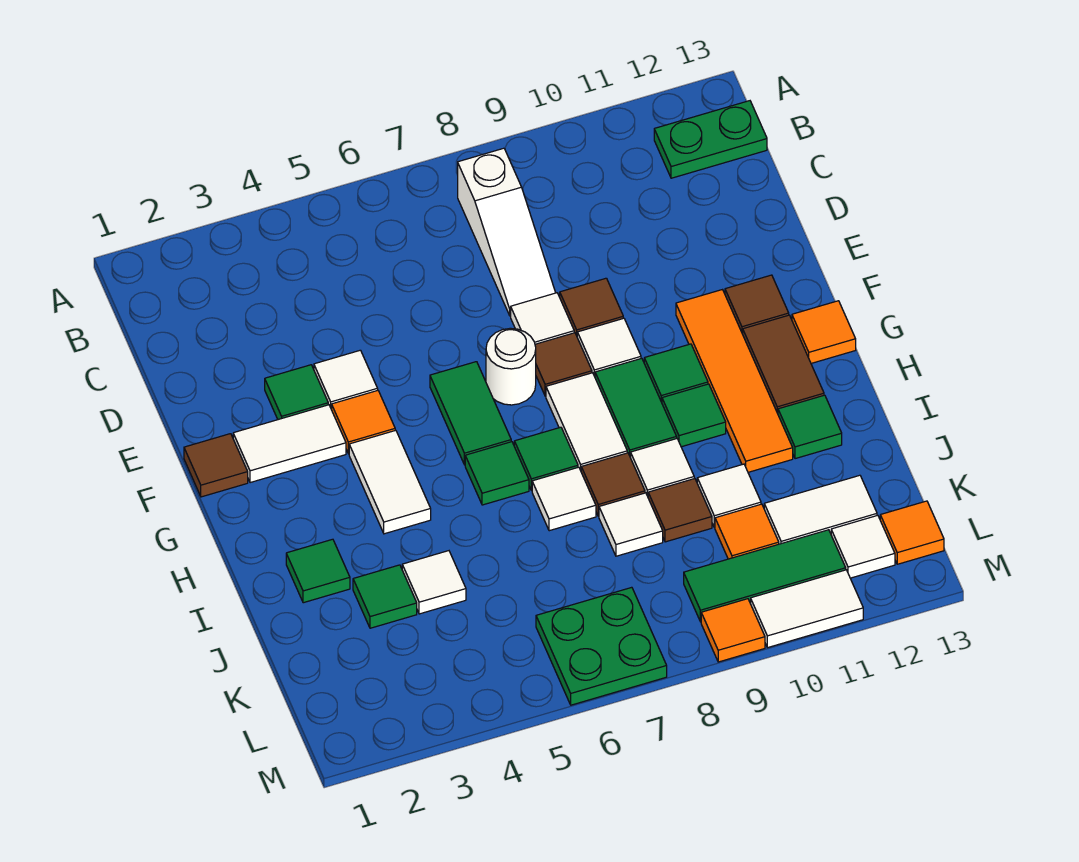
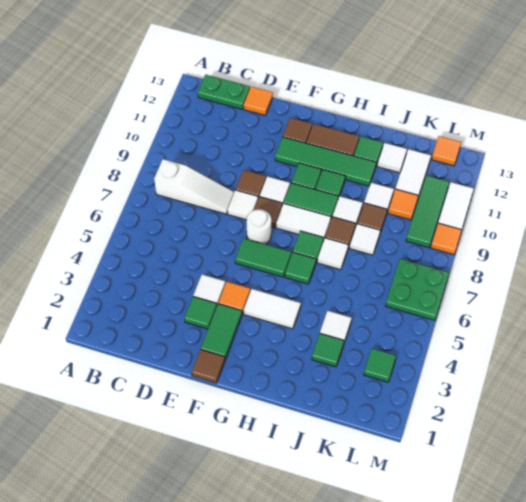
green plate B12:B13 level 1 -> green plate B13:C13 level 1
white tile F2:F3 level 1 -> green tile F2:F3 level 1
orange tile F11:I11 level 1 -> green tile F11:I11 level 1
orange tile G13 level 1 -> orange tile D13 level 1
green tile I2 level 1 -> green tile L3 level 1
white tile L12 level 1 -> white tile J12 level 1

